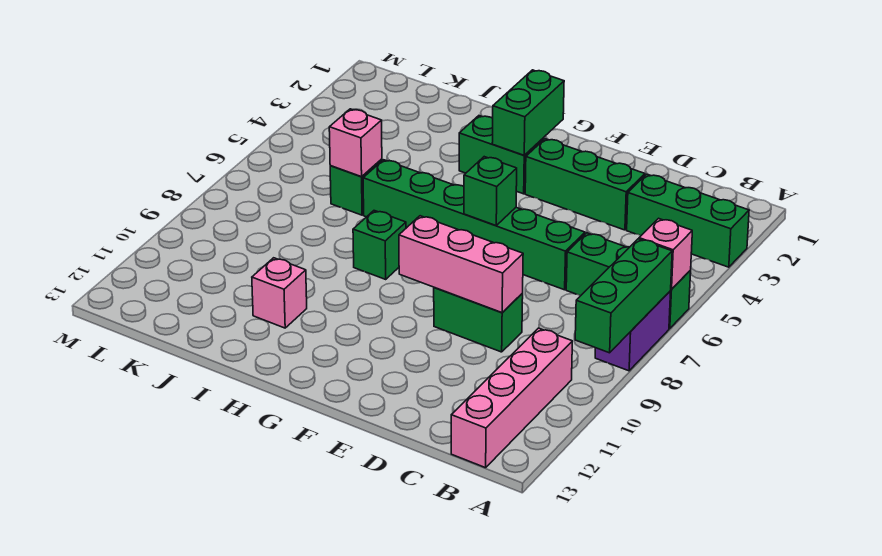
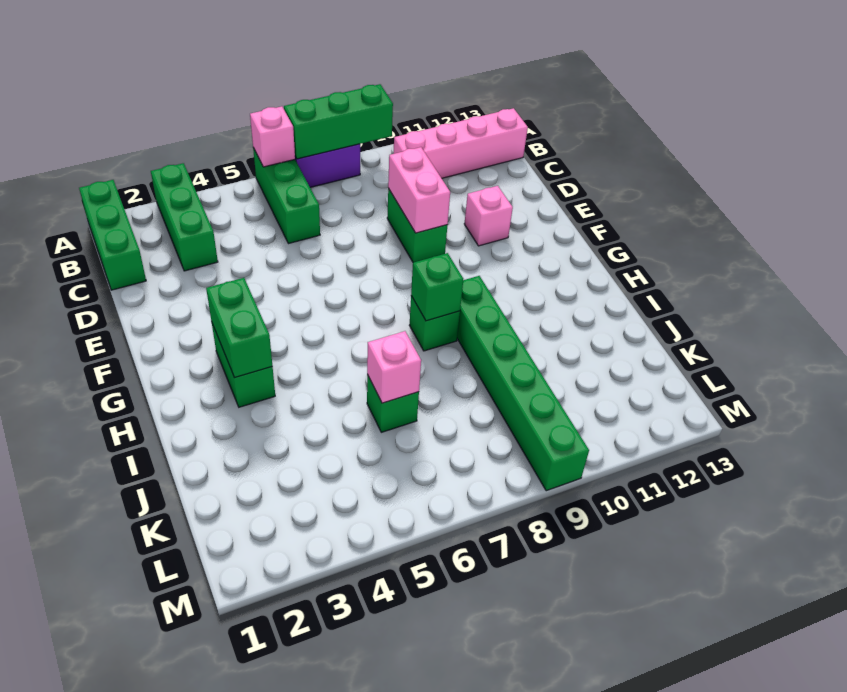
green brick D3:F3 level 1 -> green brick A1:C1 level 1
green brick D6:I6 level 1 -> green brick H9:M9 level 1
pink brick D9:F9 level 2 -> pink brick D9:E9 level 2
green brick F6 level 2 -> green brick H8 level 2
green brick G2:G3 level 2 -> green brick G3:H3 level 2
pink brick I11 level 1 -> pink brick E11 level 1

